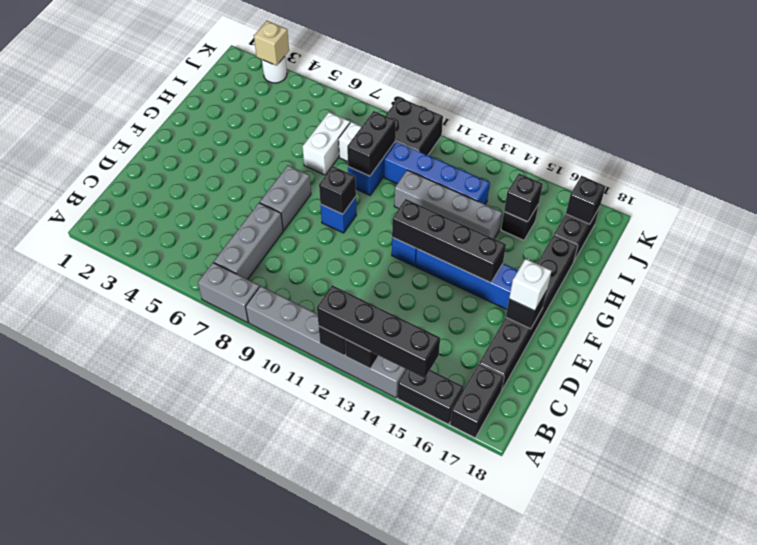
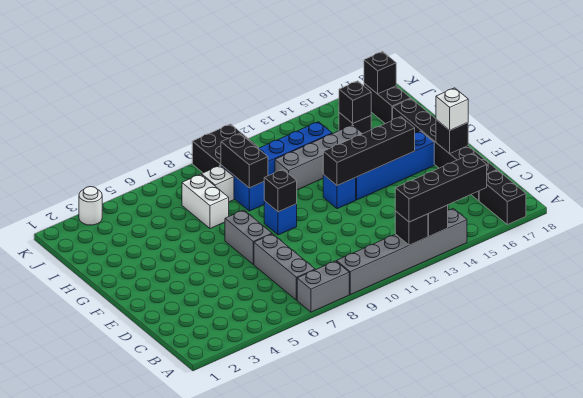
black brick A15:A16 level 1 -> none
tan brick K3 level 2 -> none

